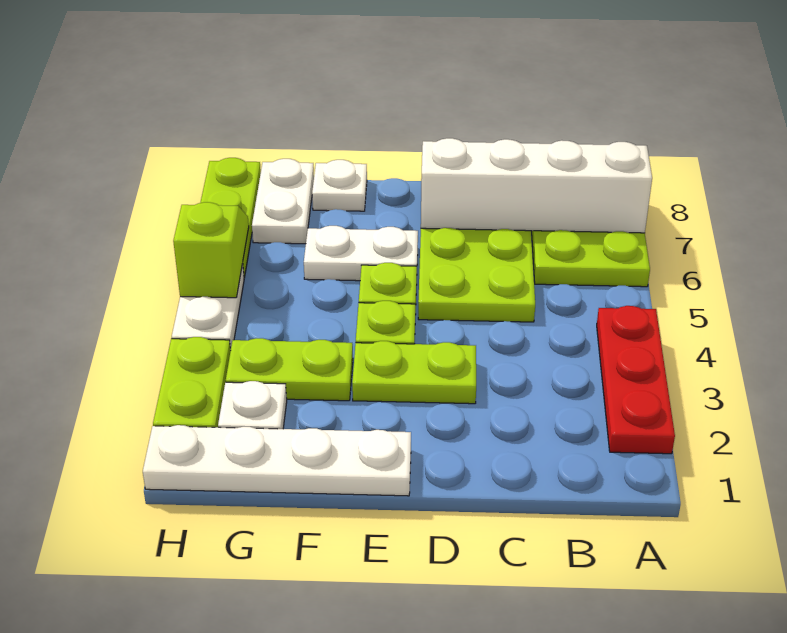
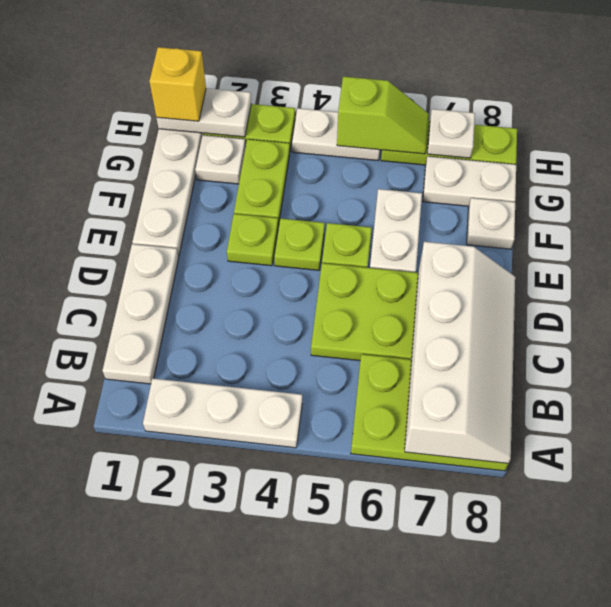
red plate A2:A4 level 1 -> white plate A2:A4 level 1
none -> white plate B1:D1 level 1
lime plate D3:E3 level 1 -> lime plate E3 level 1
none -> white plate H1:H2 level 2
none -> yellow brick H1 level 3
none -> white plate H7 level 2

